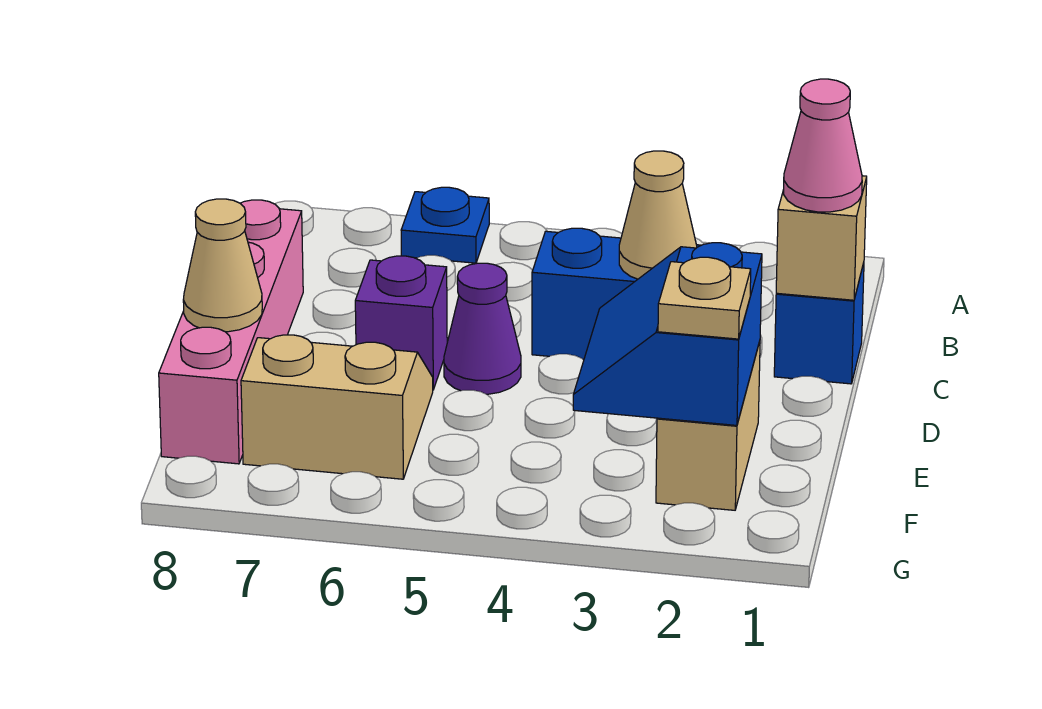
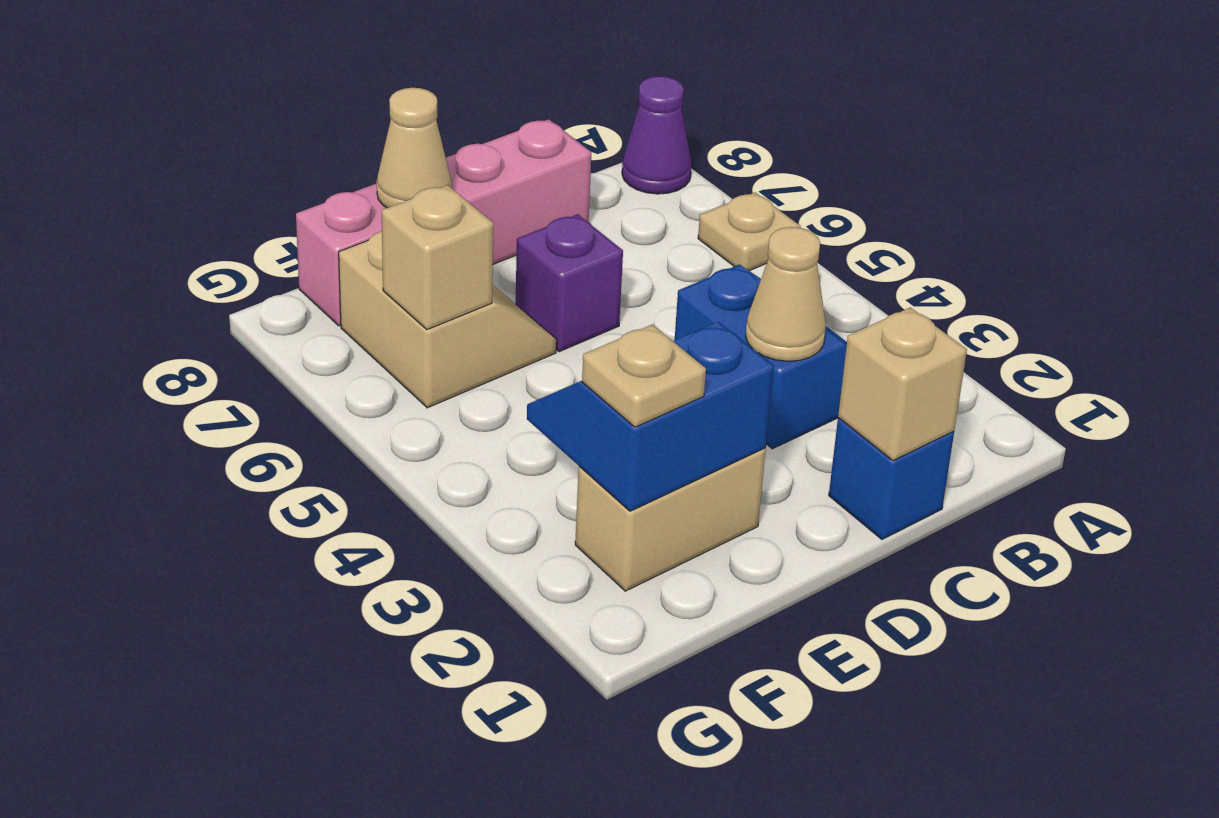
blue plate A6 level 1 -> tan plate A6 level 1
pink cone C1 level 3 -> none
purple cone D5 level 1 -> purple cone A8 level 1
none -> tan brick F6 level 2

